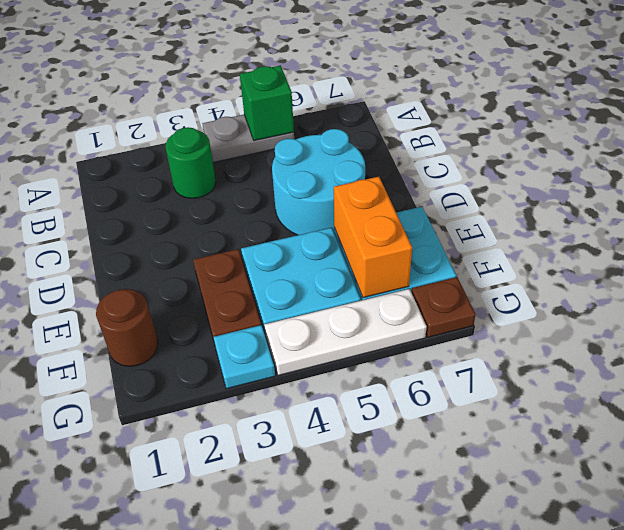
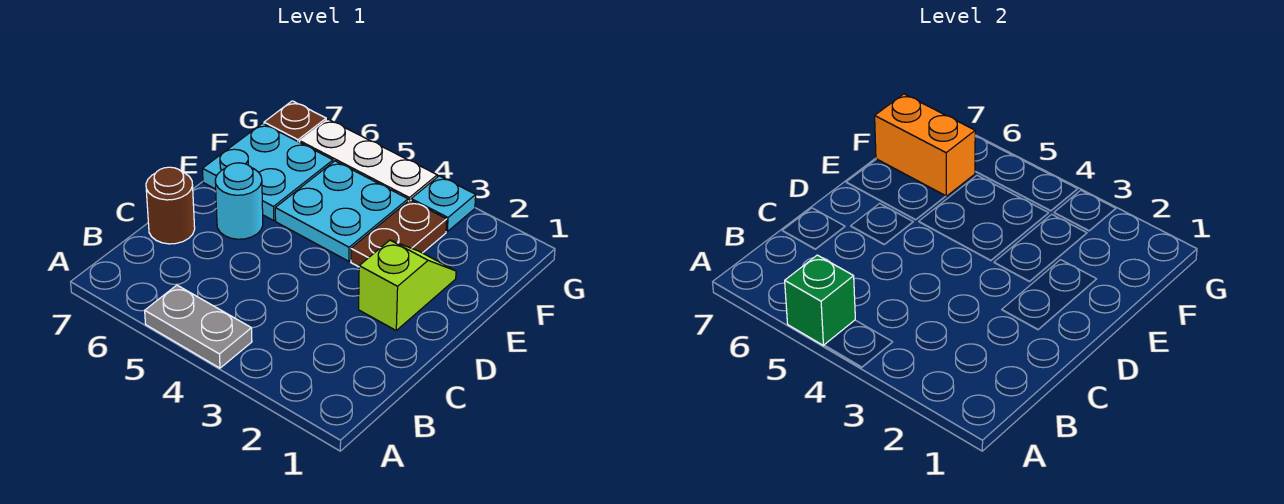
green round brick B3 level 1 -> none
cyan round brick C5:D6 level 1 -> cyan round brick D6 level 1
none -> lime slope D2:E2 level 1 top D
orange brick E6:F6 level 2 -> orange brick F6:F7 level 2
brown round brick F1 level 1 -> brown round brick C7 level 1

